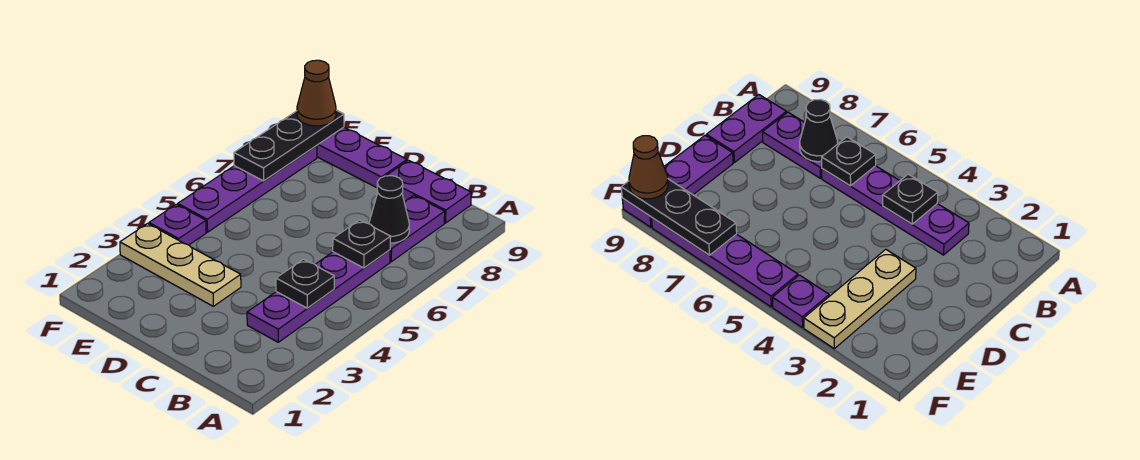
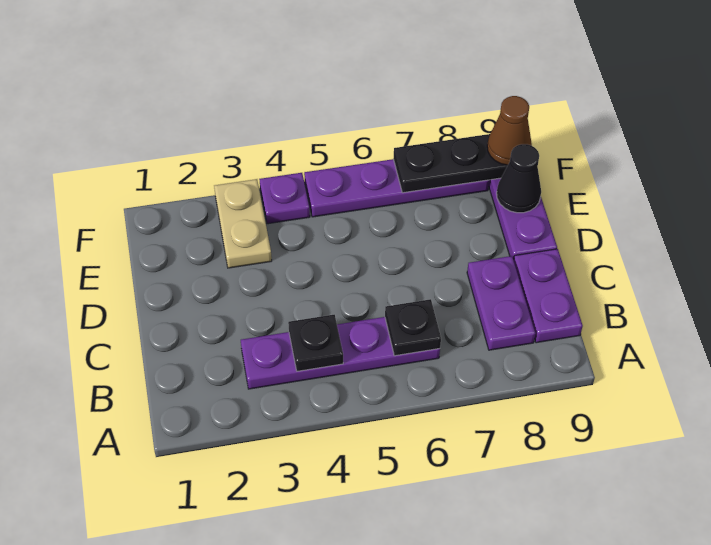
purple plate B7:B8 level 1 -> purple plate B8:C8 level 1
black cone B7 level 2 -> black cone E9 level 2
tan plate D3:F3 level 1 -> tan plate E3:F3 level 1

